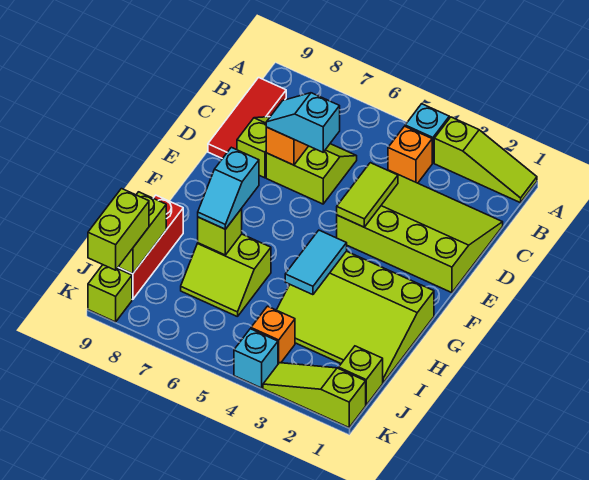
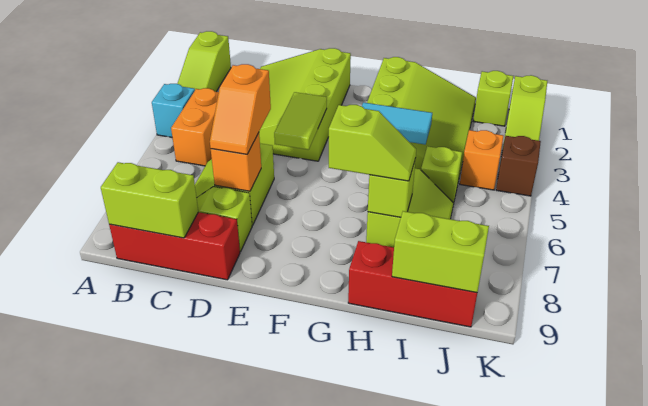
lime slope A1:A3 level 1 top 3 -> lime slope A1:A3 level 1 top 1
orange brick B4 level 1 -> orange brick B4:B5 level 1
red tile B9:D9 level 1 -> red brick B9:D9 level 1
lime tile D4:E4 level 2 -> lime tile E4:E5 level 2
cyan slope D6:D7 level 3 top 6 -> orange slope D6:D7 level 3 top 6
cyan slope G7:H7 level 3 top G -> lime slope G7:H7 level 3 top G
lime brick J9:K9 level 3 -> lime brick B9:C9 level 2
cyan brick K4 level 1 -> brown brick K4 level 1
lime brick K9 level 1 -> lime brick I5 level 1

